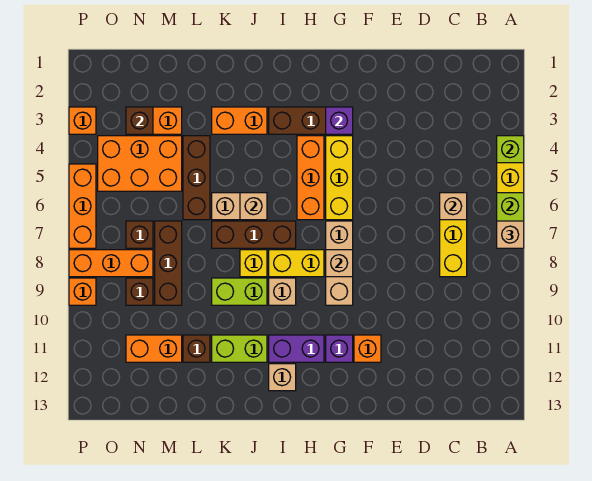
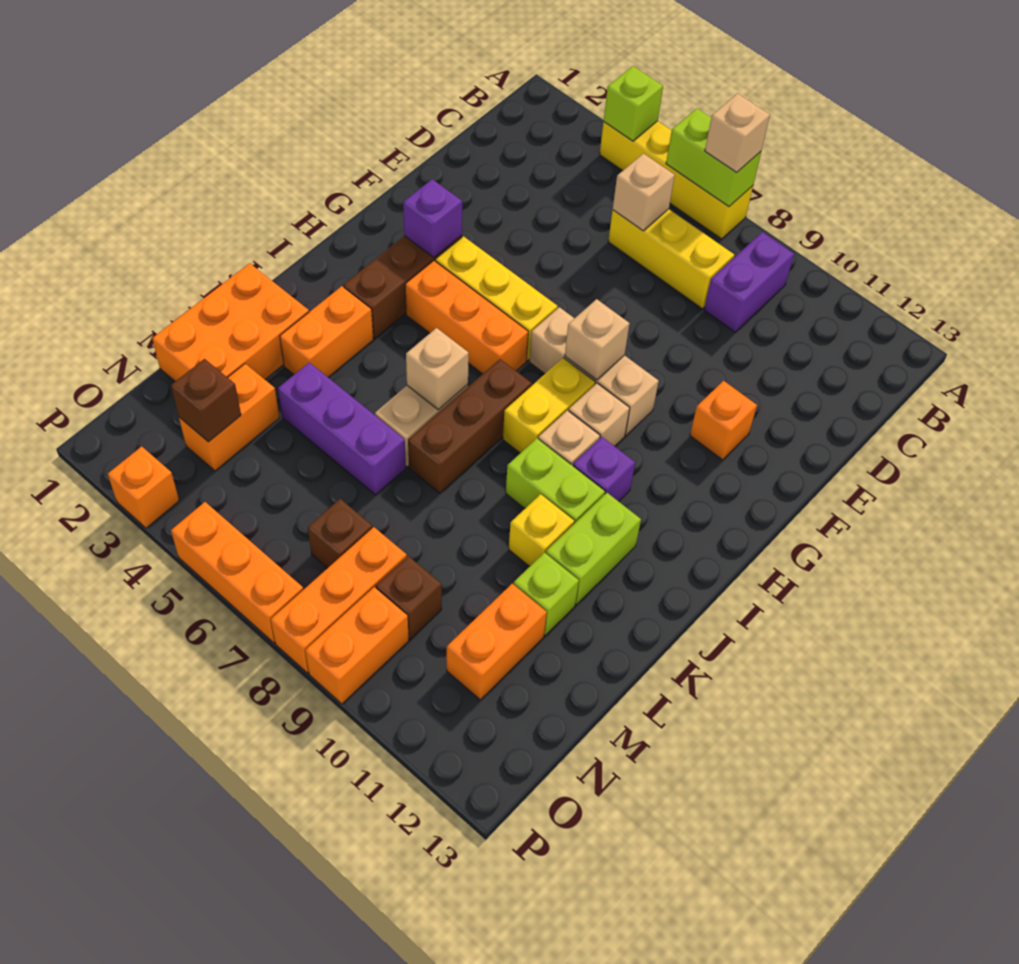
purple brick G11 level 1 -> purple brick I10 level 1
purple brick H11:I11 level 1 -> purple brick B9:C9 level 1
tan brick I12 level 1 -> tan brick H9 level 1
yellow brick J8 level 1 -> yellow brick K10 level 1
lime brick J9:K9 level 1 -> lime brick J9:J10 level 1
brown brick L4:L6 level 1 -> purple brick L4:L6 level 1
brown brick L11 level 1 -> lime brick L11 level 1
orange brick M4:O5 level 1 -> orange brick K1:M2 level 1
brown brick M7:M9 level 1 -> none
orange brick P9 level 1 -> orange brick O9:P9 level 1

